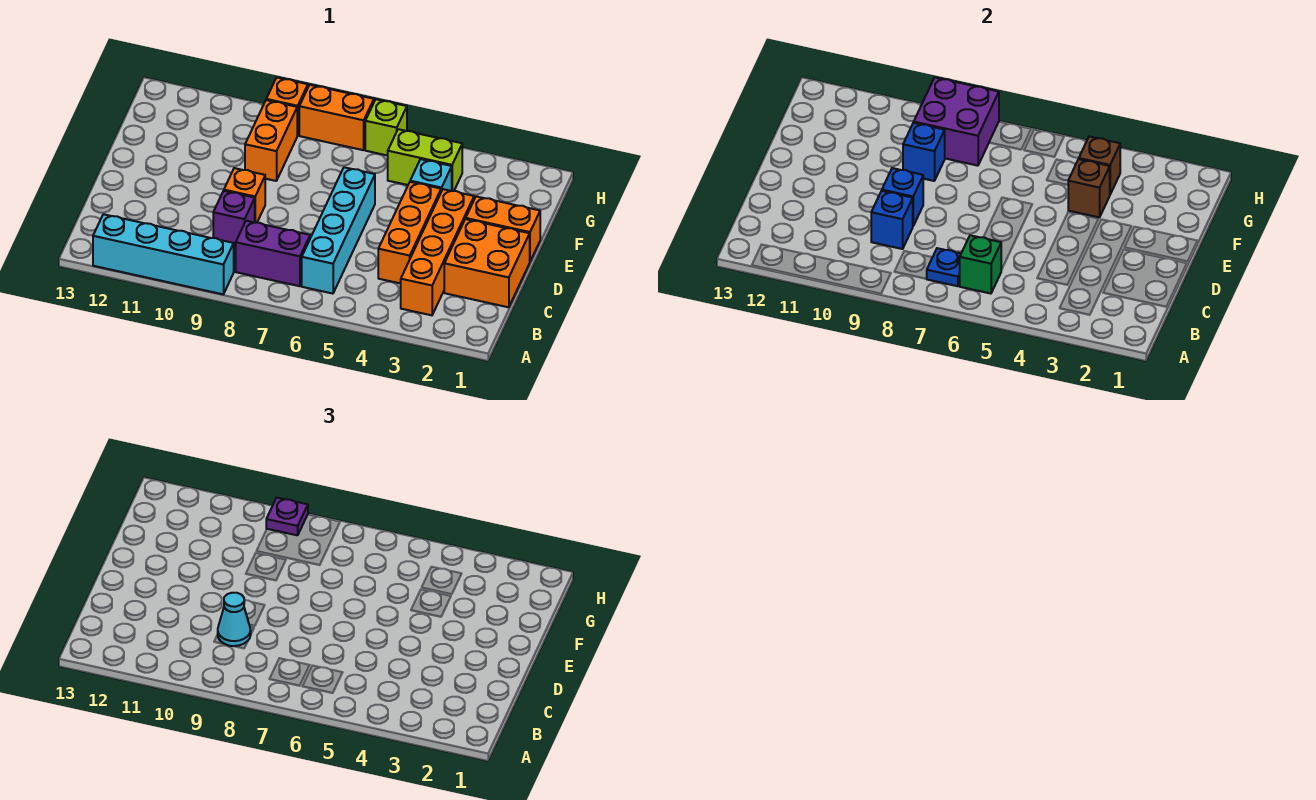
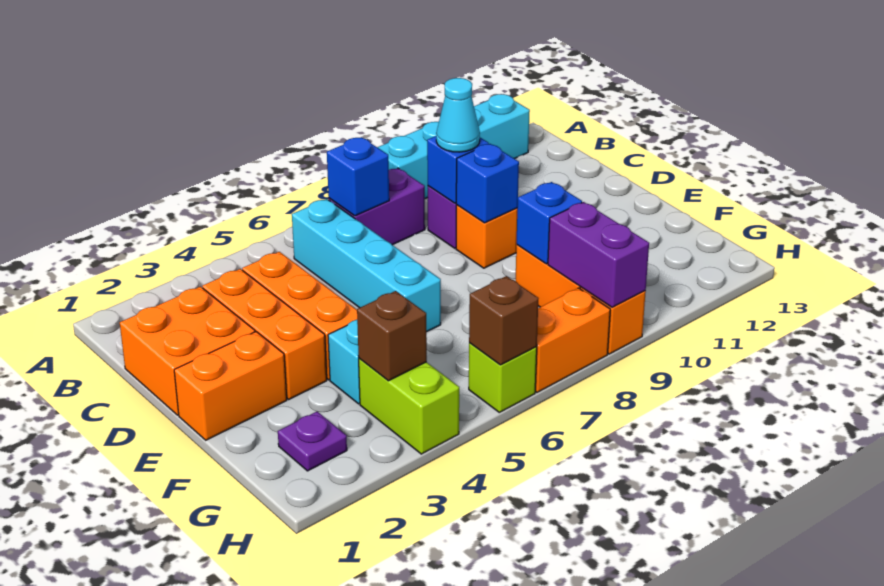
orange brick B3:E3 level 1 -> orange brick C3:E3 level 1
green brick B6 level 2 -> none
blue plate B7 level 2 -> blue brick B7 level 2
brown brick F4 level 2 -> brown brick H6 level 2
lime brick G4:G5 level 1 -> lime brick G4:H4 level 1
purple brick G8:H9 level 2 -> purple brick G9:H9 level 2
purple plate H9 level 3 -> purple plate G2 level 1

